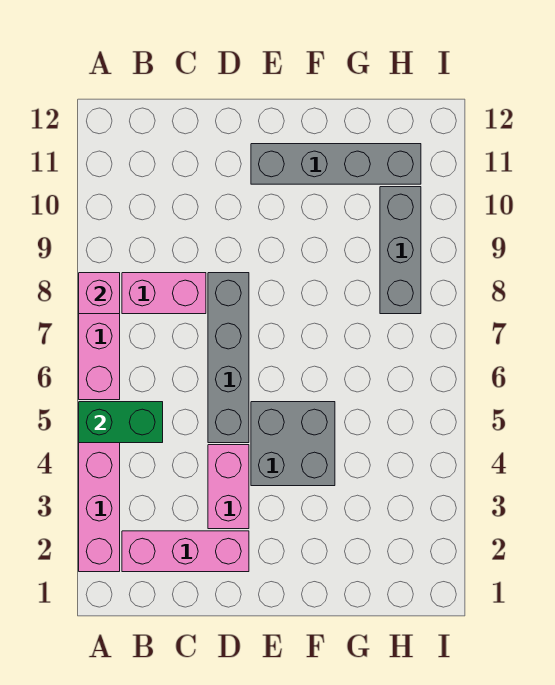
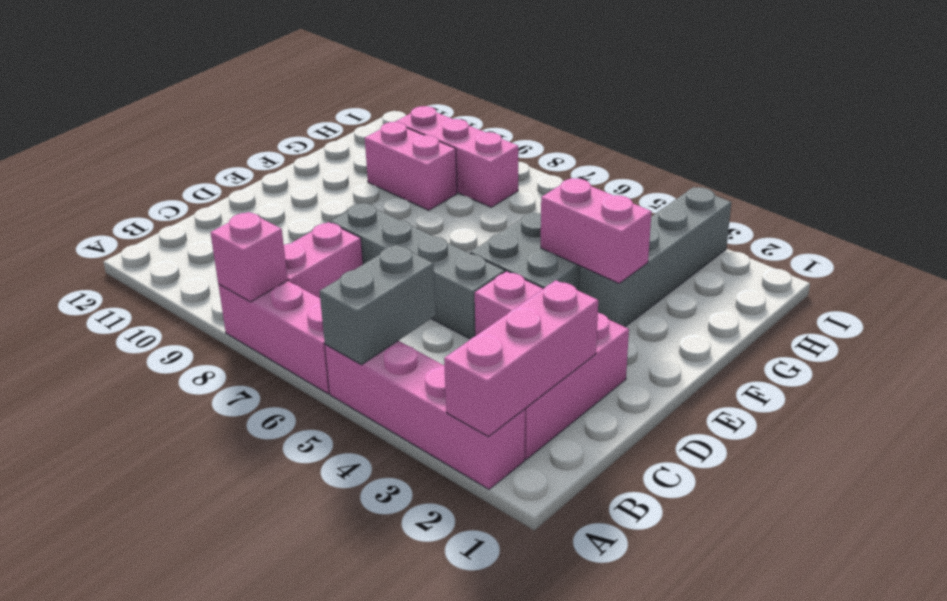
none -> pink brick A2:C2 level 2
green brick A5:B5 level 2 -> grey brick A5:B5 level 2
grey brick E11:H11 level 1 -> grey brick F3:I3 level 1
none -> pink brick F3:F4 level 2
none -> pink brick G9:G10 level 1
grey brick H8:H10 level 1 -> pink brick H8:H10 level 1

